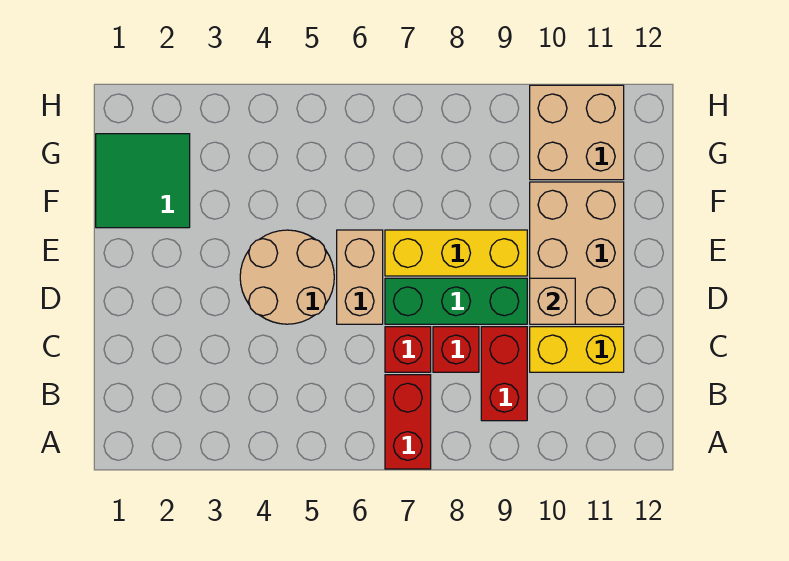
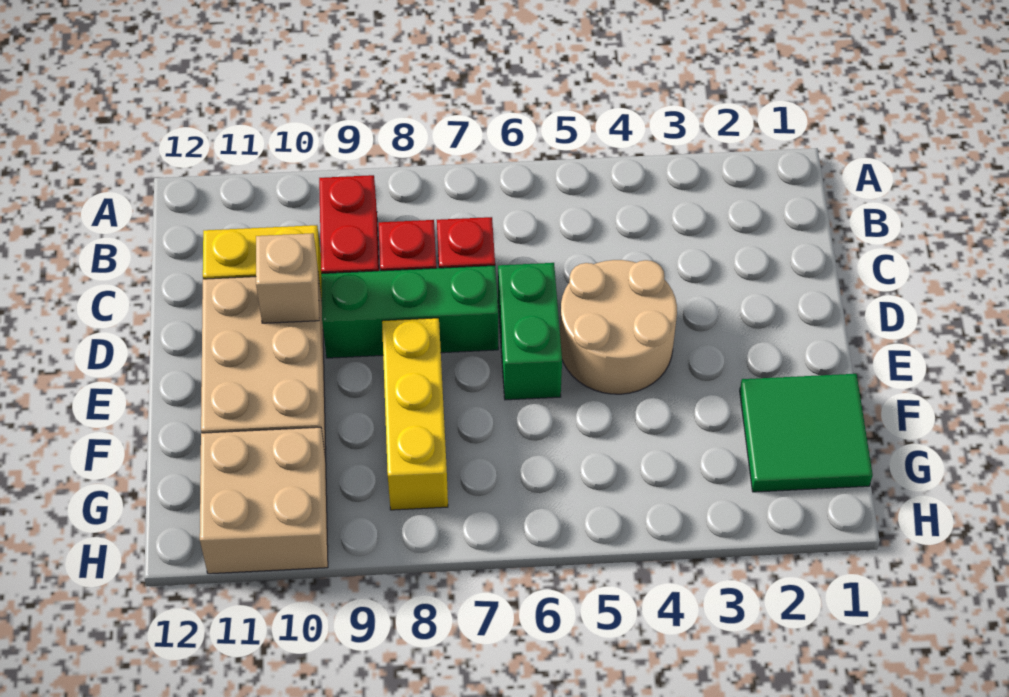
red brick A7:B7 level 1 -> none
tan brick D6:E6 level 1 -> green brick D6:E6 level 1
yellow brick E7:E9 level 1 -> yellow brick E8:G8 level 1

